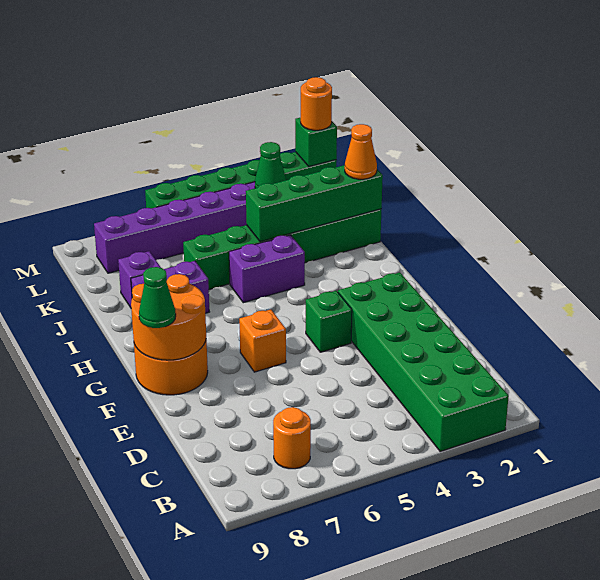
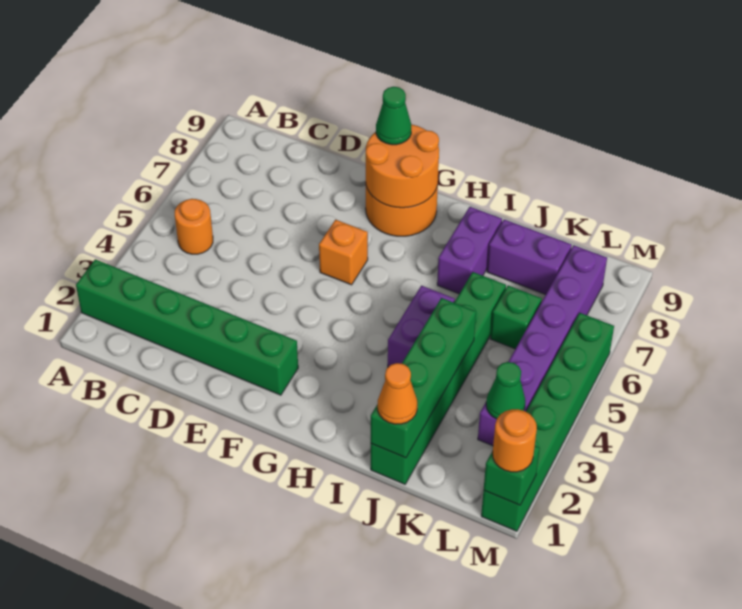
green brick A2:F3 level 1 -> green brick A2:F2 level 1
orange round brick B7 level 1 -> orange round brick B5 level 1
green brick F4 level 1 -> green brick K6 level 1
purple brick J8 level 1 -> purple brick J8:K8 level 1

